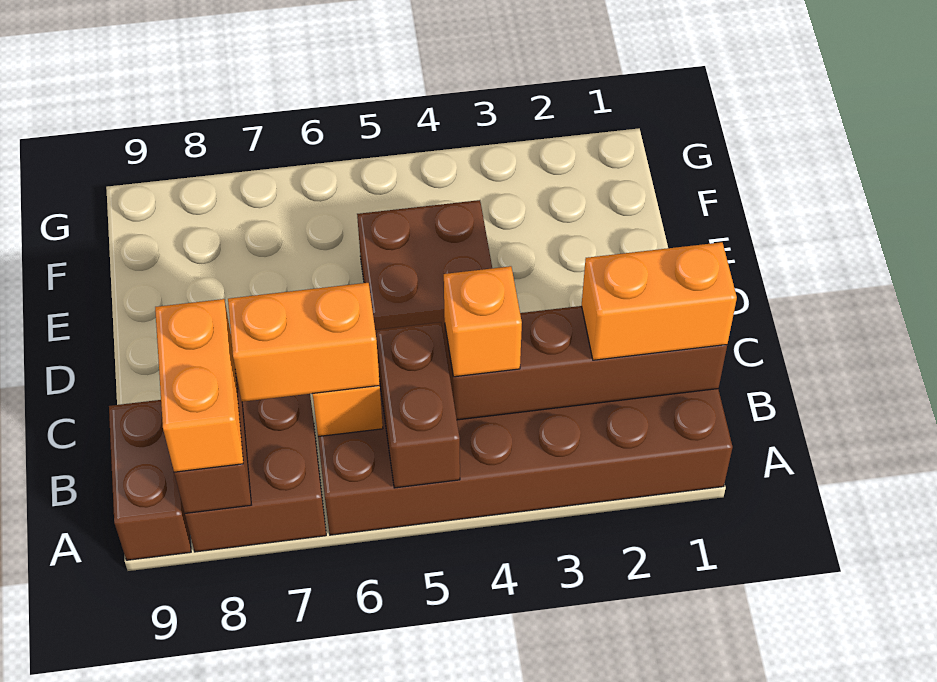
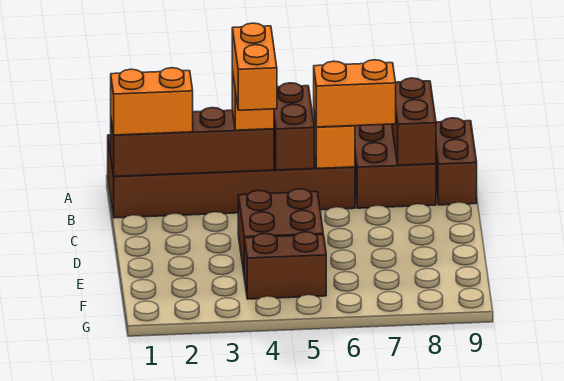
orange brick A8:B8 level 3 -> orange brick B4:C4 level 4
none -> brown brick F4:F5 level 1

